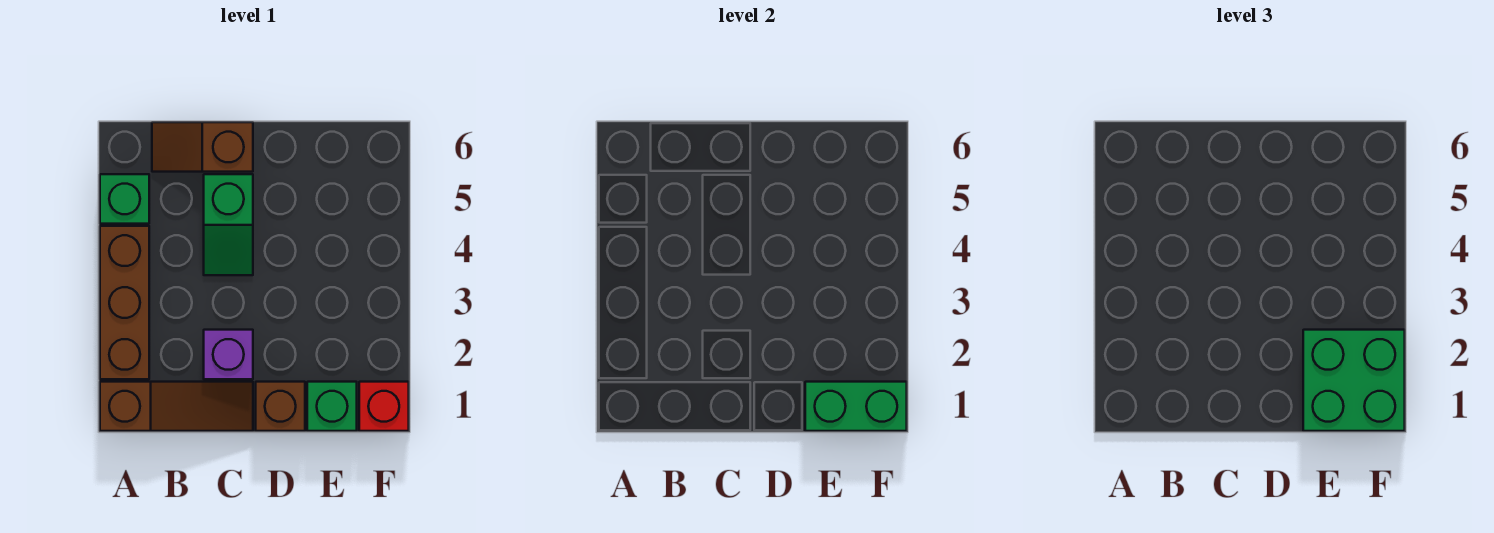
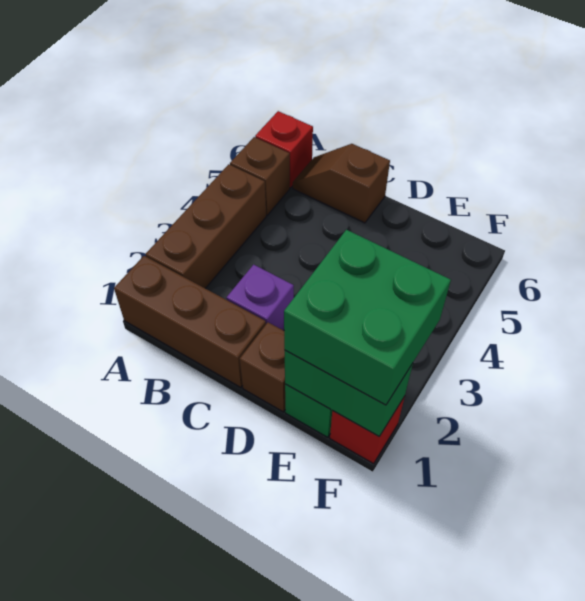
brown slope A1:C1 level 1 top A -> brown brick A1:C1 level 1
green brick A5 level 1 -> brown brick A5 level 1
none -> red brick A6 level 1
green slope C4:C5 level 1 top 5 -> none

